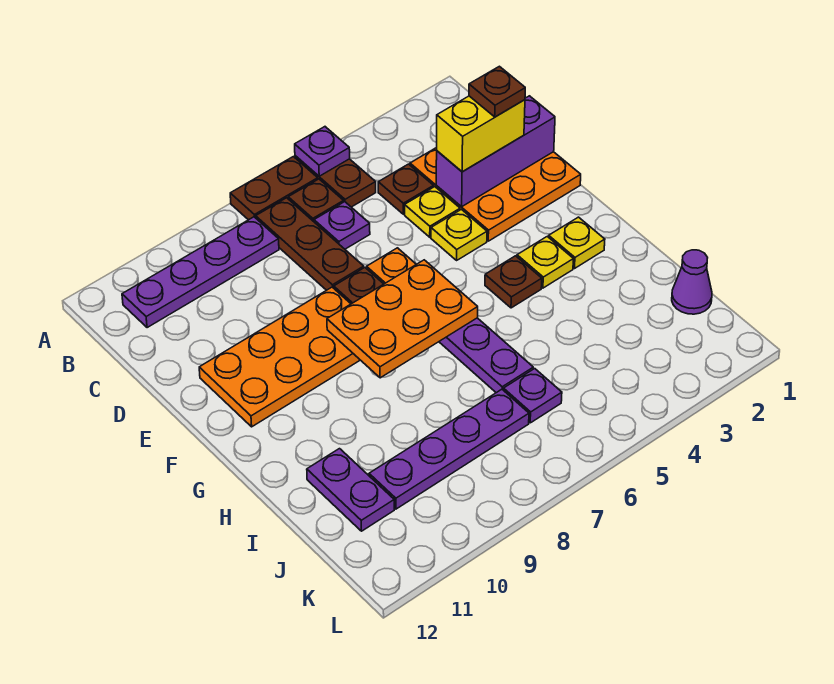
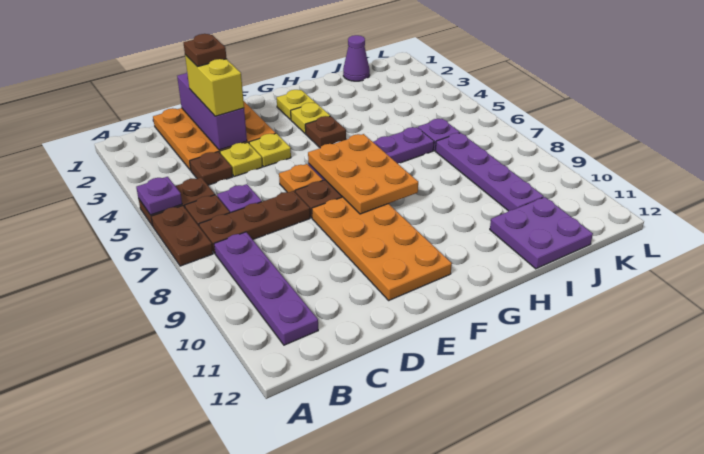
purple plate I11:J11 level 1 -> purple plate I11:J12 level 1

